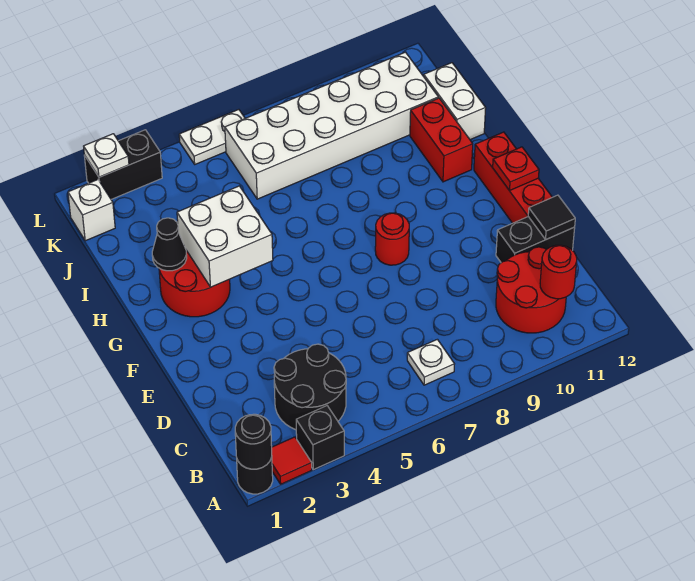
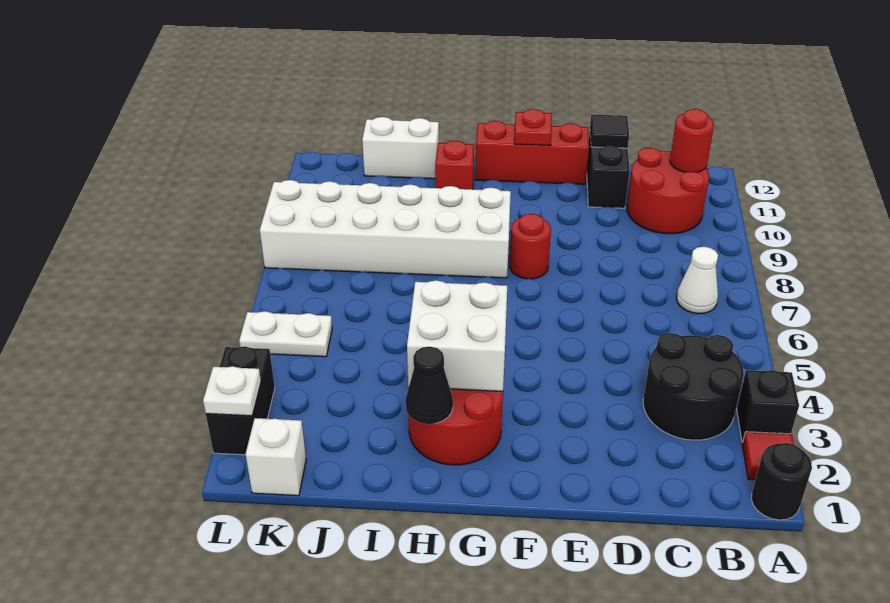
black round brick A1 level 2 -> none
white plate B7 level 1 -> white cone B7 level 1
red brick H11:I11 level 1 -> red brick H11 level 1
white brick J6:K11 level 1 -> white brick G8:L9 level 1
white plate L5:L6 level 1 -> white plate K5:L5 level 1

